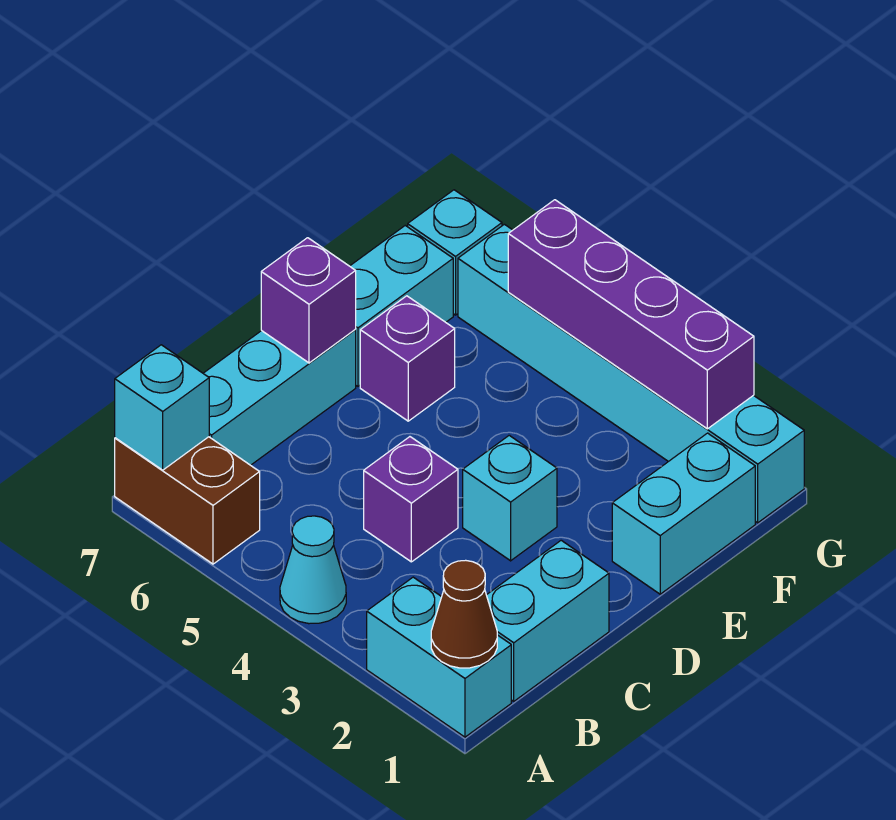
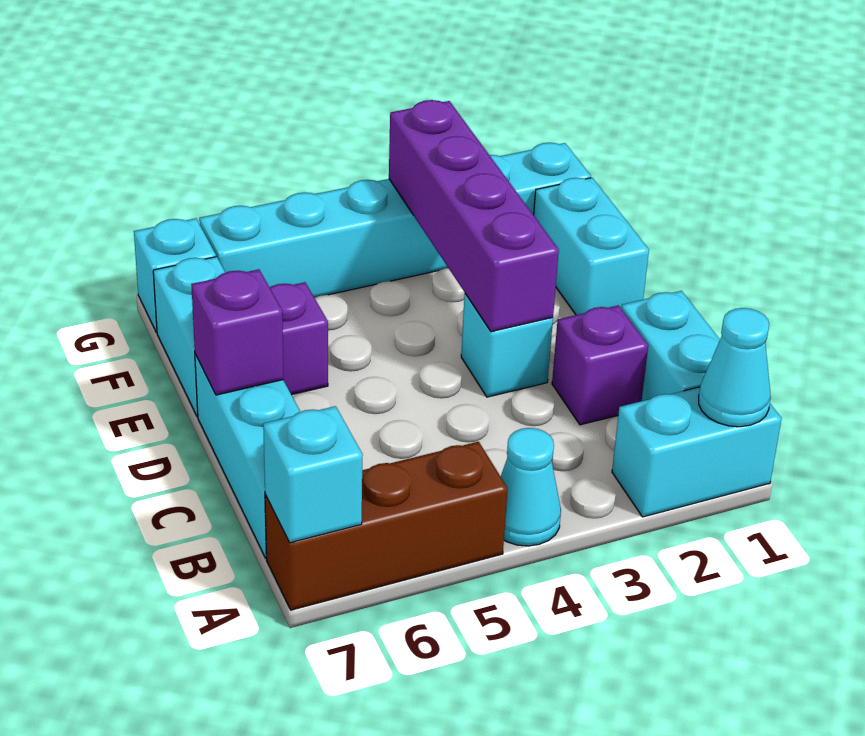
brown cone A1 level 2 -> cyan cone A1 level 2
brown brick A6:A7 level 1 -> brown brick A5:A7 level 1
purple brick C4 level 1 -> purple brick C2 level 1
purple brick G2:G5 level 2 -> purple brick D3:G3 level 2

